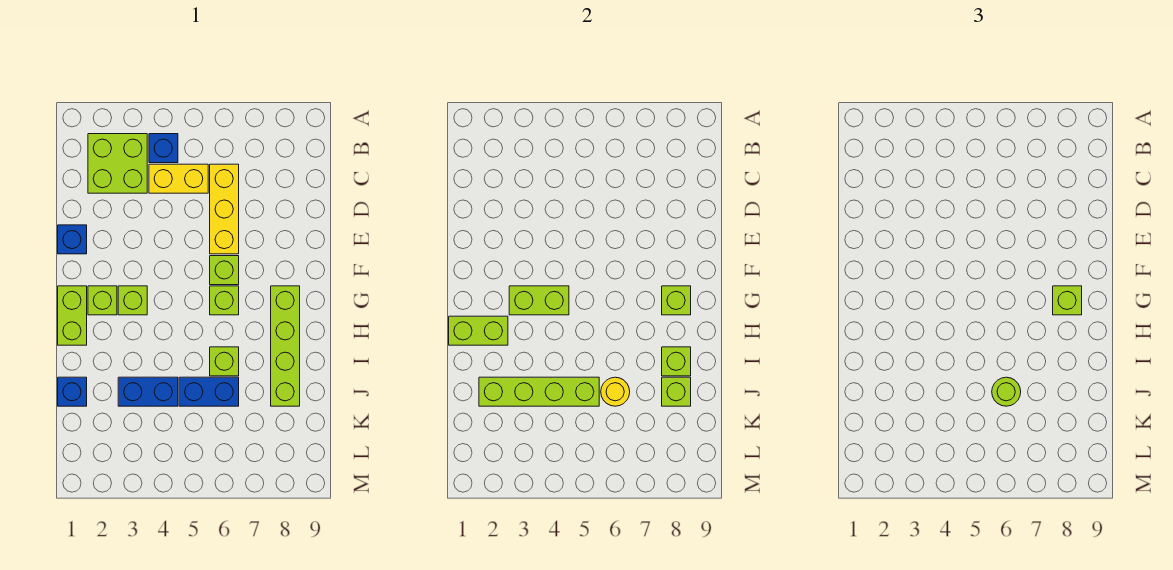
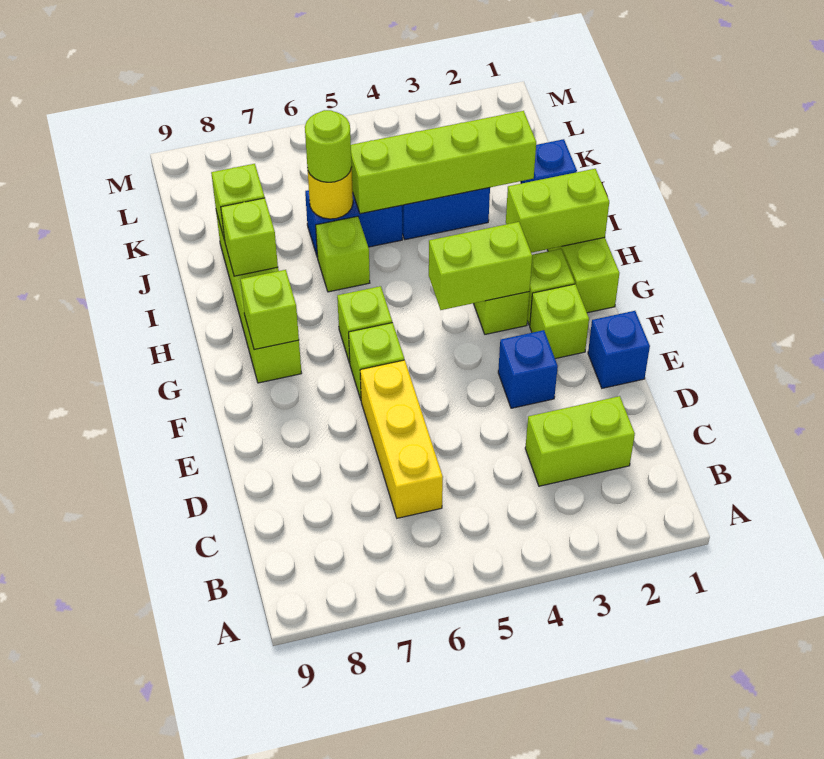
lime brick B2:C3 level 1 -> lime brick C2:C3 level 1
blue brick B4 level 1 -> blue brick E3 level 1
yellow brick C4:C5 level 1 -> none
lime brick G8 level 3 -> lime brick F2 level 1

